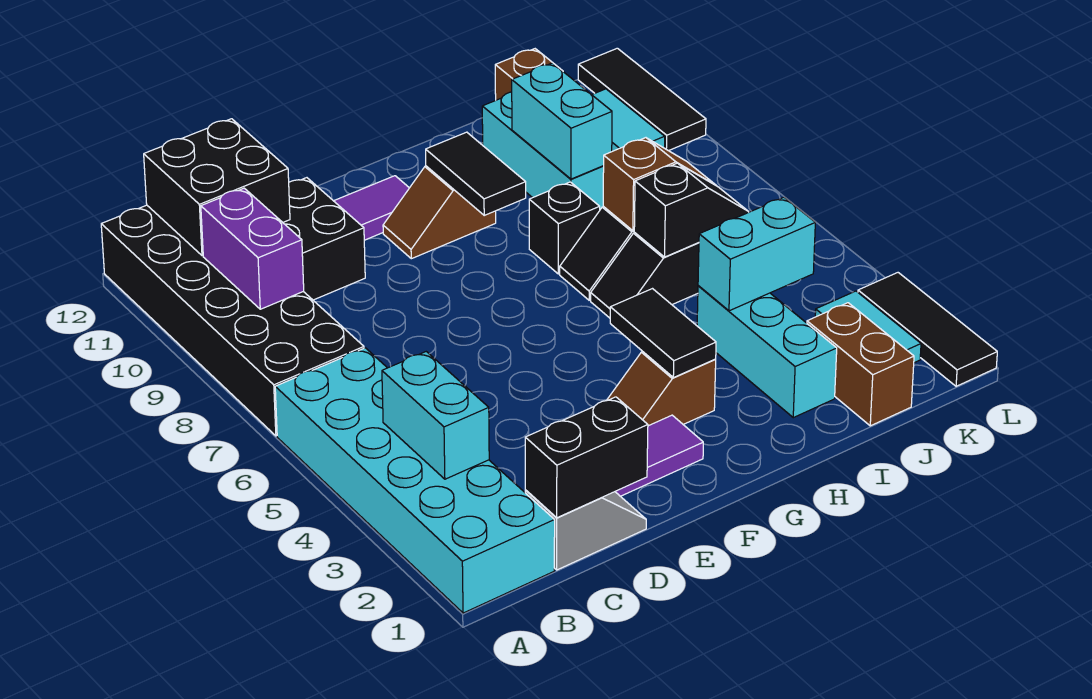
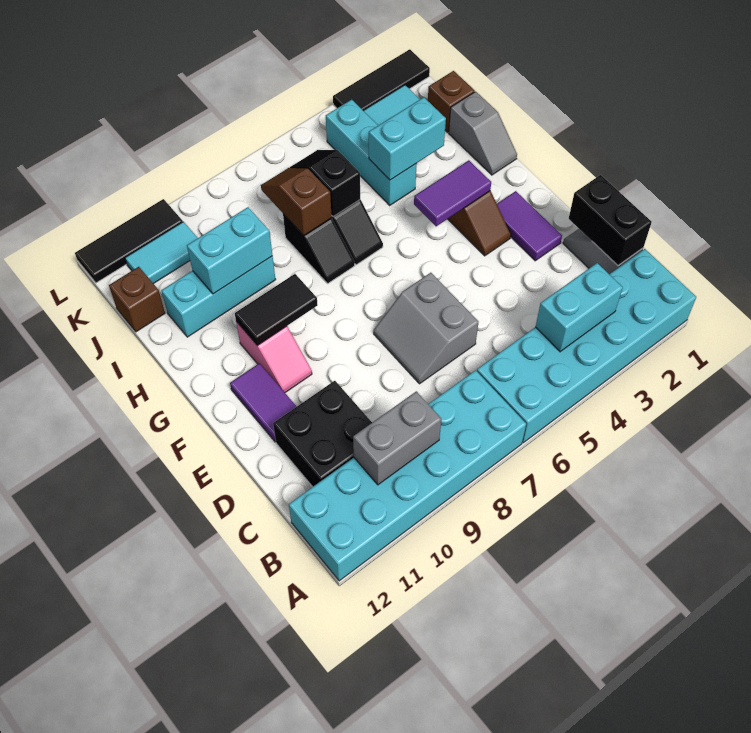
black brick A7:B12 level 1 -> cyan brick A7:B12 level 1
purple brick B9:B10 level 2 -> grey brick B9:B10 level 2
black brick B11:C12 level 2 -> none
none -> grey slope D6:E7 level 1 top 6
brown slope F10:G10 level 1 top G -> pink slope F10:G10 level 1 top G
black tile G3:G4 level 2 -> purple tile G3:G4 level 2
none -> grey slope H1:I1 level 1 top I
black brick H8 level 1 -> none
cyan brick I2:I4 level 1 -> cyan brick I4:K4 level 1
cyan brick I4:J4 level 2 -> cyan brick I3:I4 level 2
brown brick J1:J2 level 1 -> brown brick J1 level 1

